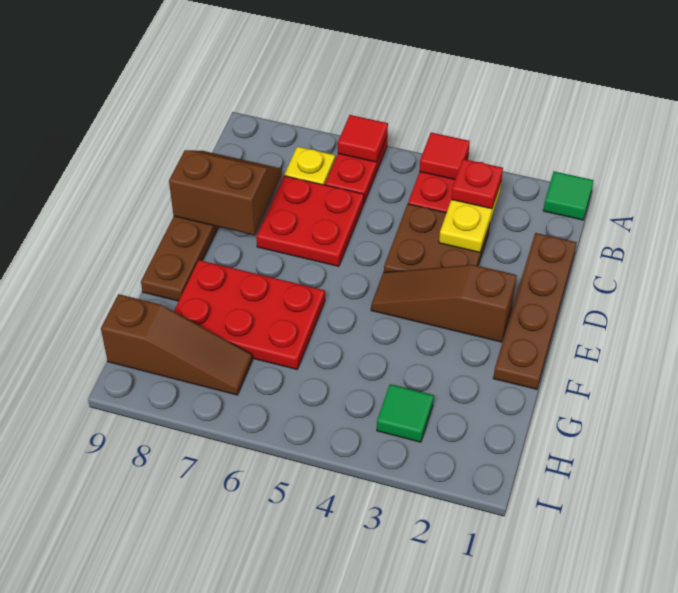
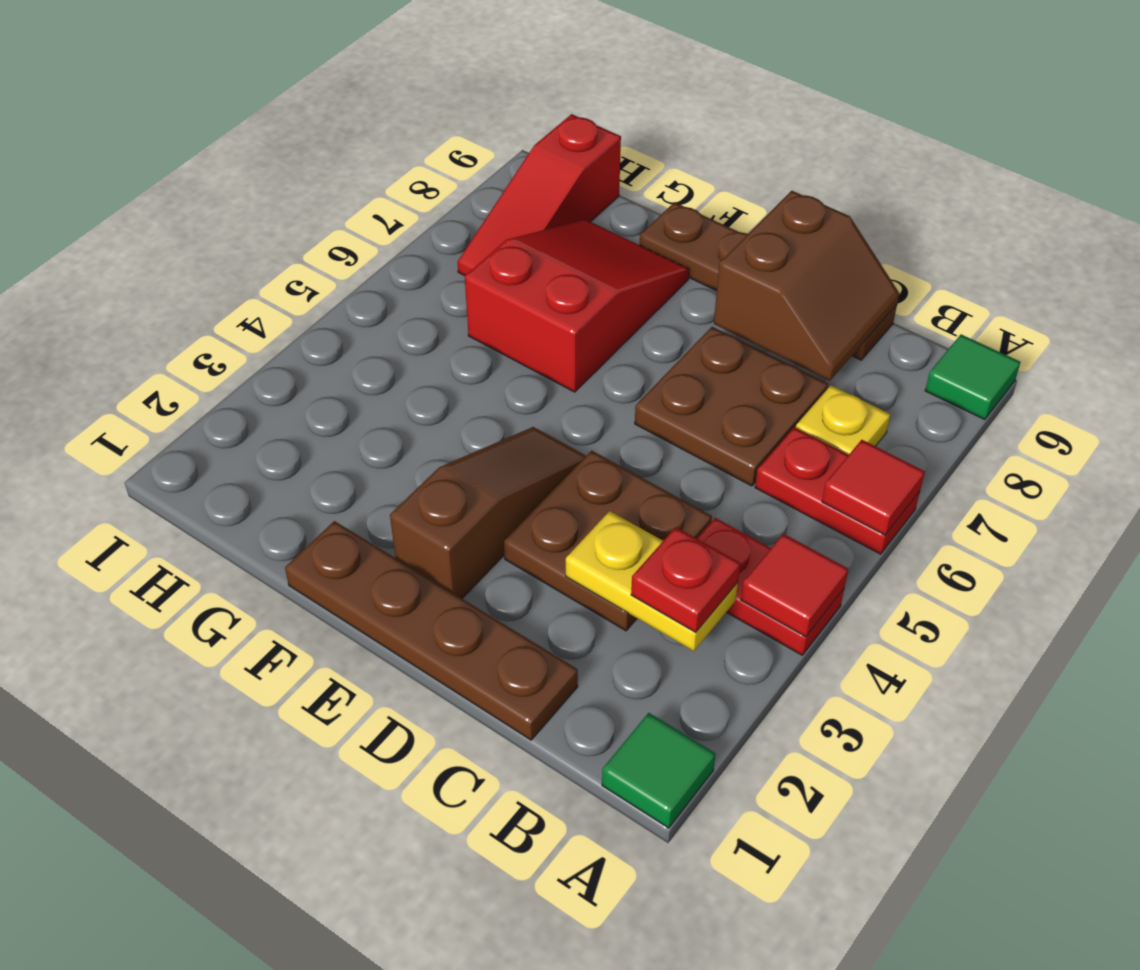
red plate C6:D7 level 1 -> brown plate C6:D7 level 1
red plate F6:G8 level 1 -> red slope F6:G8 level 1 top 6
green tile H3 level 1 -> green tile A9 level 1
brown slope H7:H9 level 1 top 9 -> red slope H7:H9 level 1 top 9

